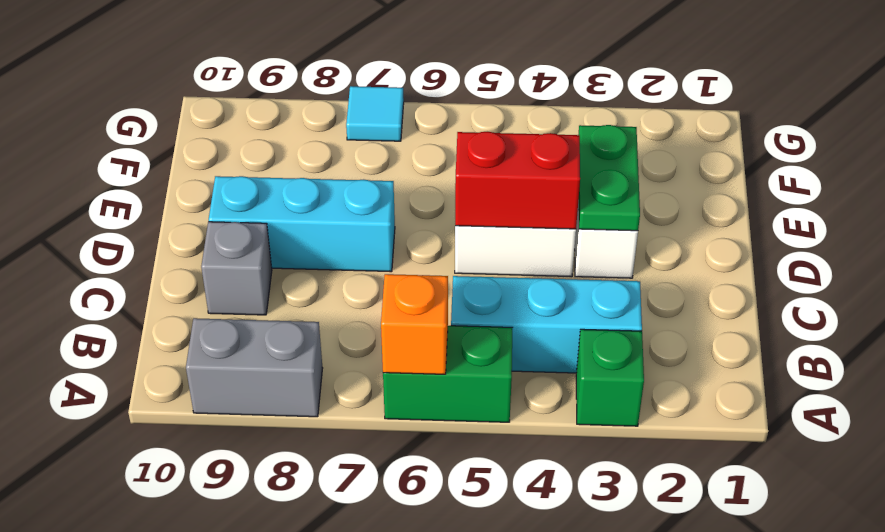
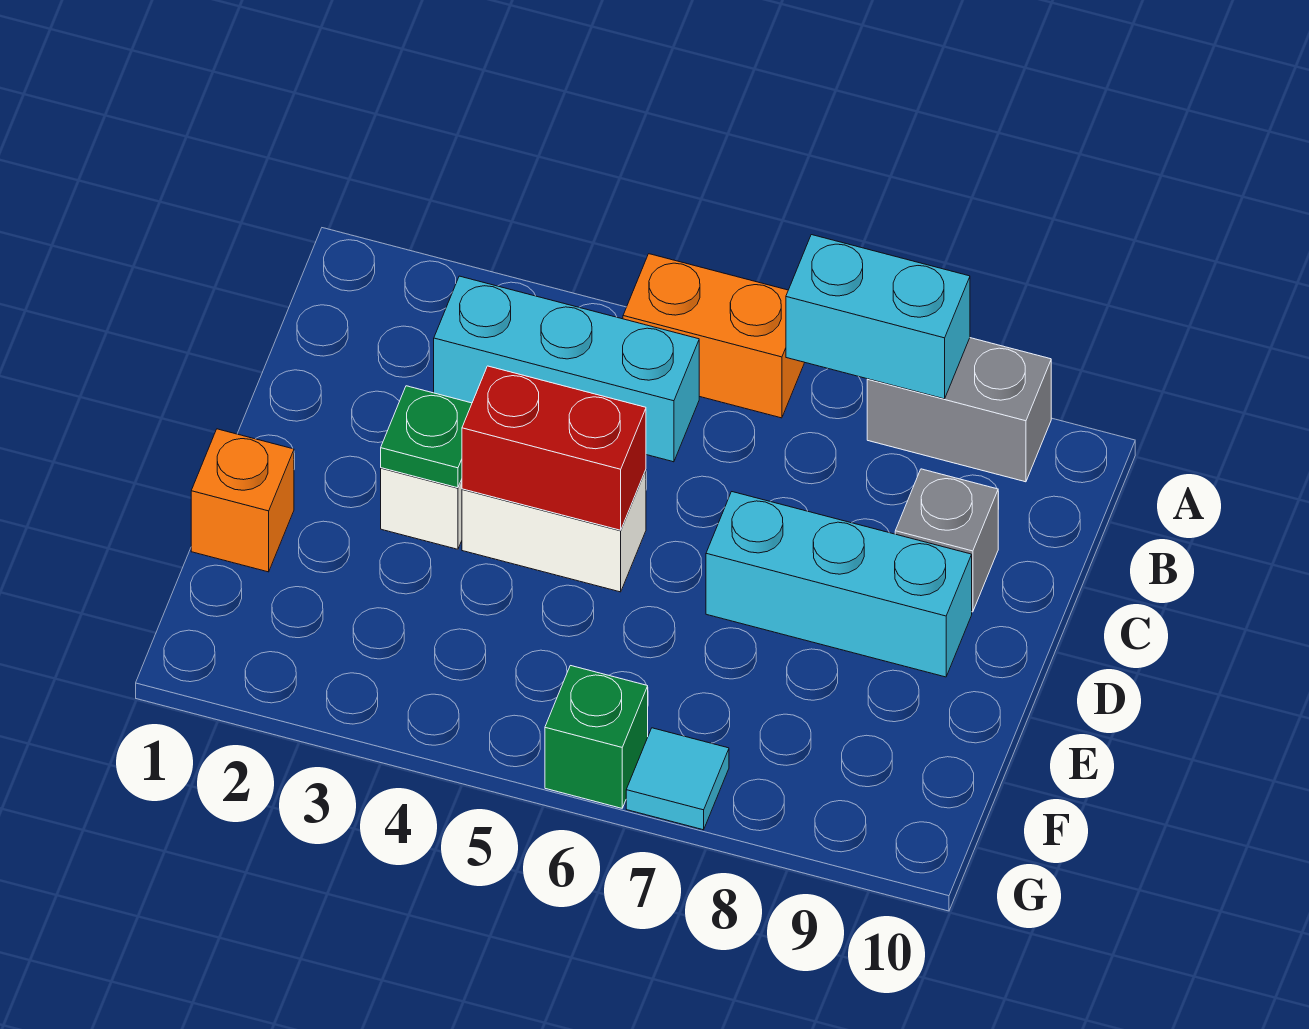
green brick A3 level 1 -> green brick G6 level 1
green brick A5:A6 level 1 -> orange brick A5:A6 level 1
orange brick A6 level 2 -> orange brick E1 level 1
none -> cyan brick A7:A8 level 2
green plate D3:E3 level 2 -> green plate D3 level 2

